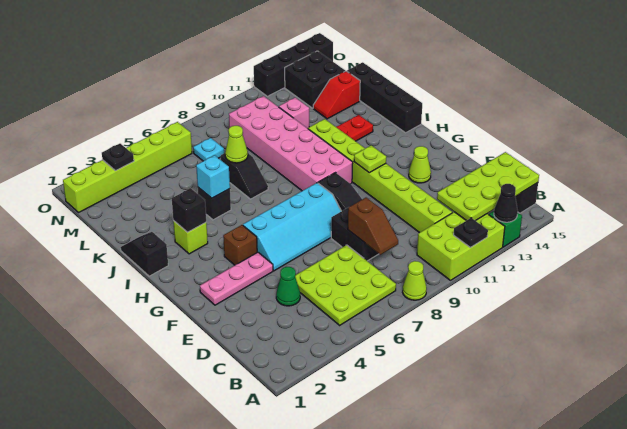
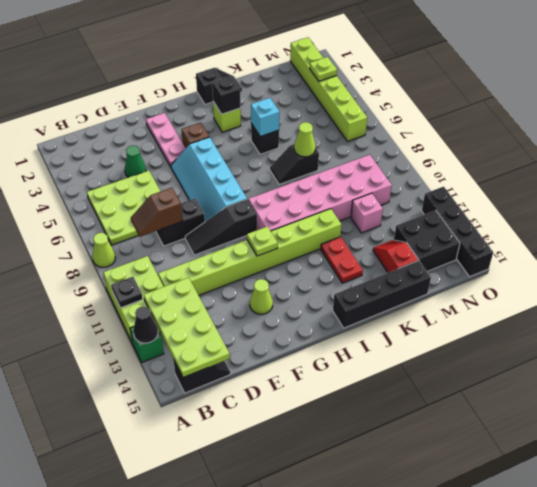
cyan plate M7 level 1 -> none
black plate N3 level 2 -> lime plate N3 level 2

